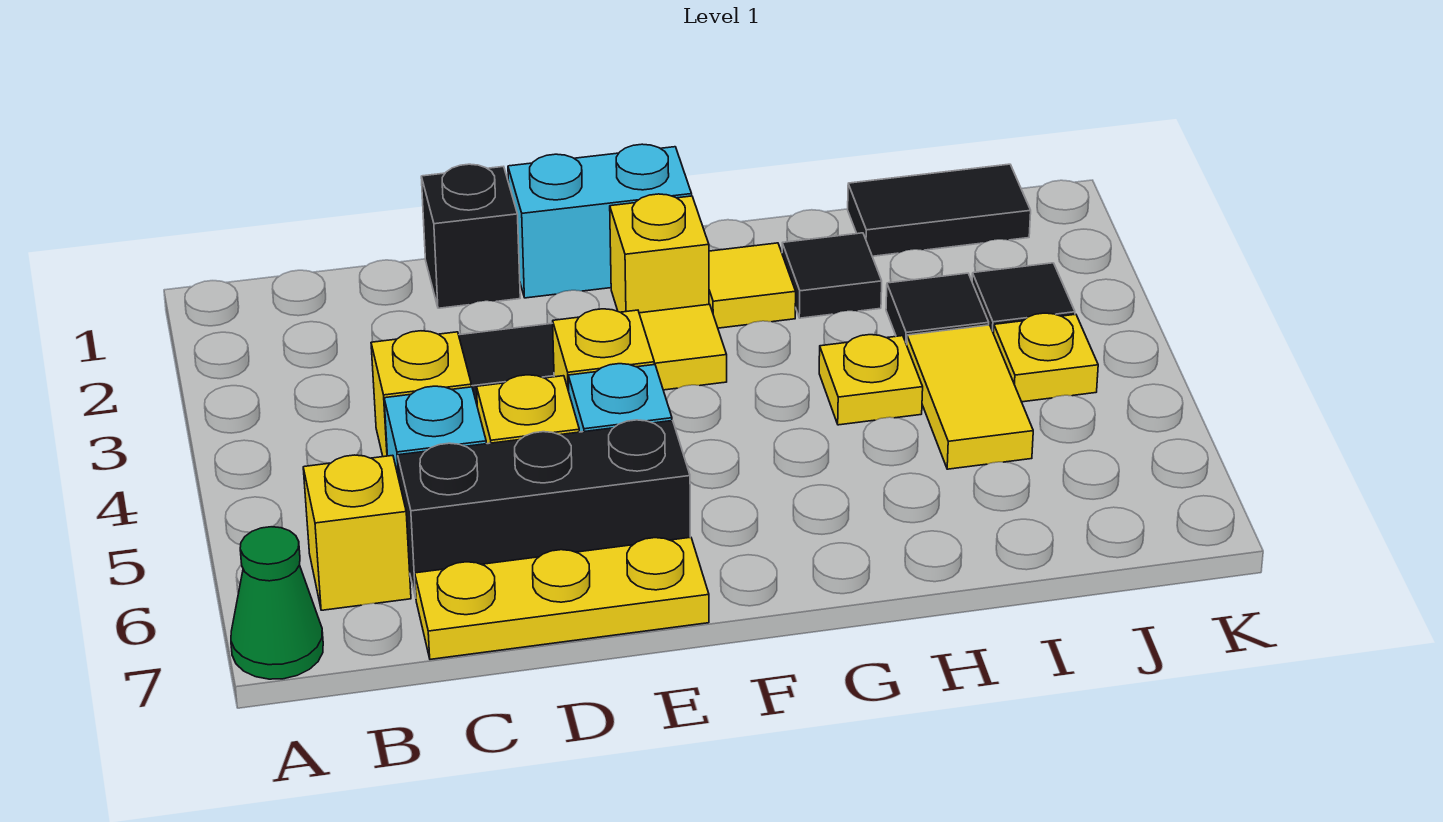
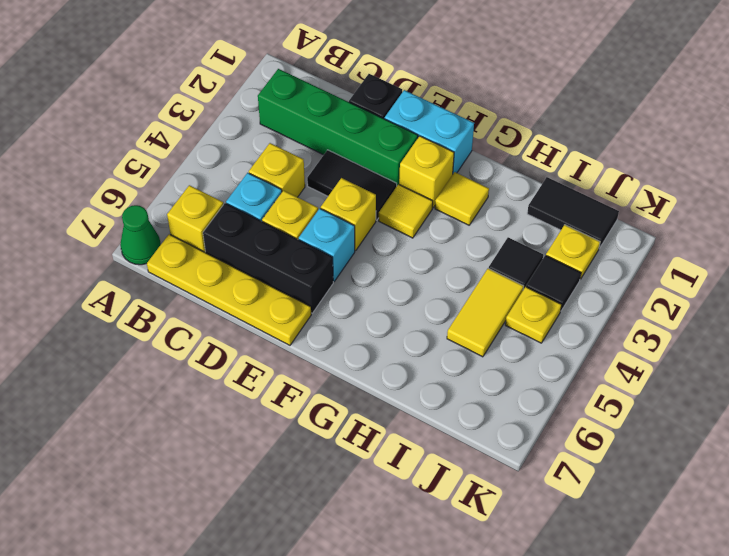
none -> green brick B2:E2 level 1
yellow plate C7:E7 level 1 -> yellow plate B7:E7 level 1
black tile H2 level 1 -> none
yellow plate H4 level 1 -> yellow plate J2 level 1

